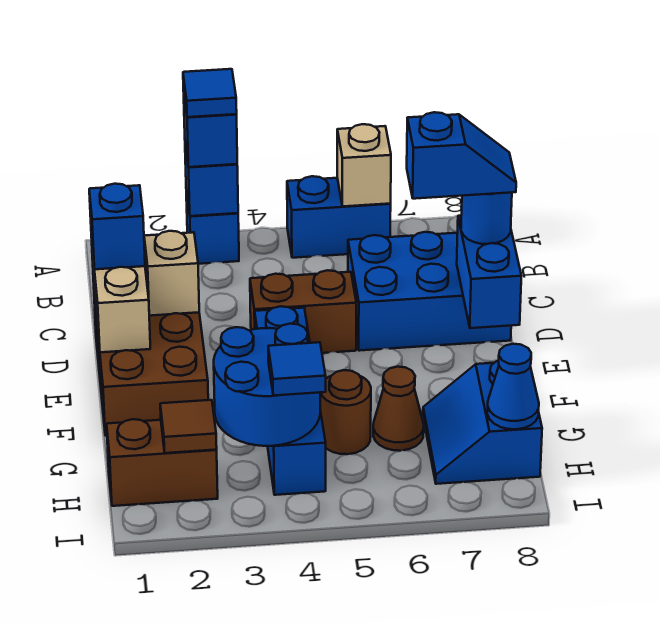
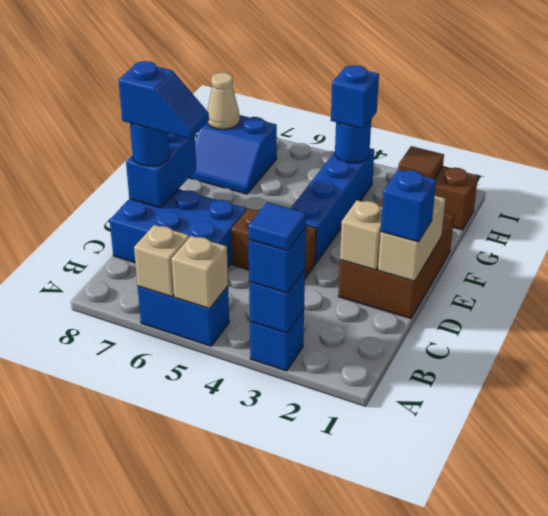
none -> tan brick A5 level 2
blue slope D7:D8 level 4 top 7 -> blue slope D7:D8 level 4 top 8
blue round brick G3:H4 level 2 -> blue round brick H4 level 2
brown round brick G5 level 1 -> none
brown cone G6 level 1 -> none
blue slope G7:H8 level 1 top 8 -> blue slope G7:H8 level 1 top H
blue tile H4 level 3 -> blue brick H4 level 3
blue cone H8 level 2 -> tan cone H8 level 2

